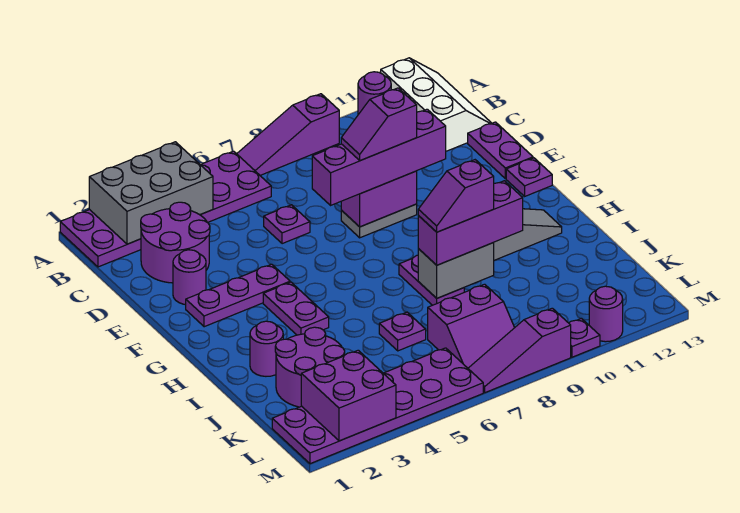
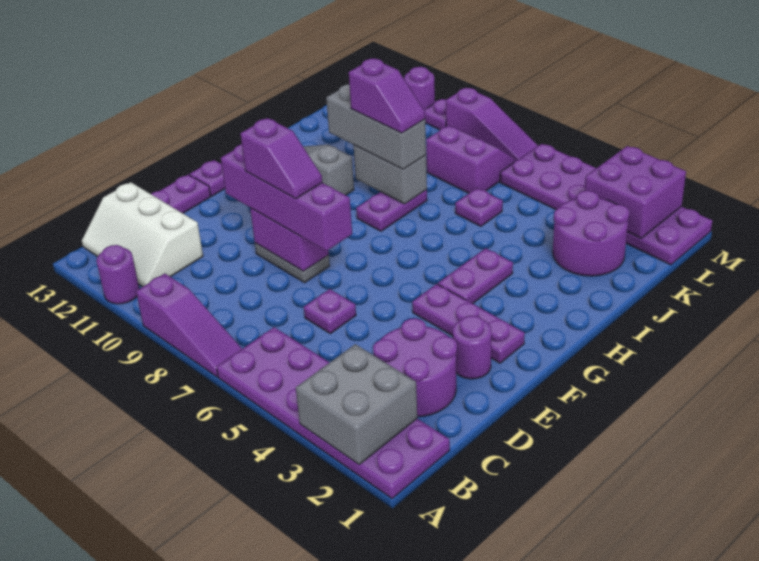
grey brick A2:B4 level 2 -> grey brick A2:B3 level 2
white slope A12:C13 level 1 top 12 -> white slope B11:C13 level 1 top C
purple round brick I2 level 1 -> none
purple brick I8:I10 level 3 -> grey brick I8:I10 level 3

